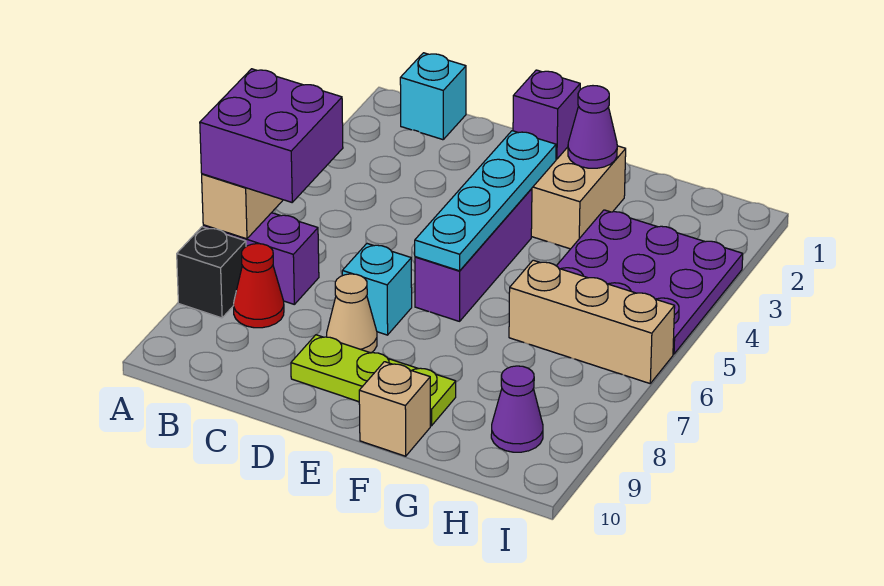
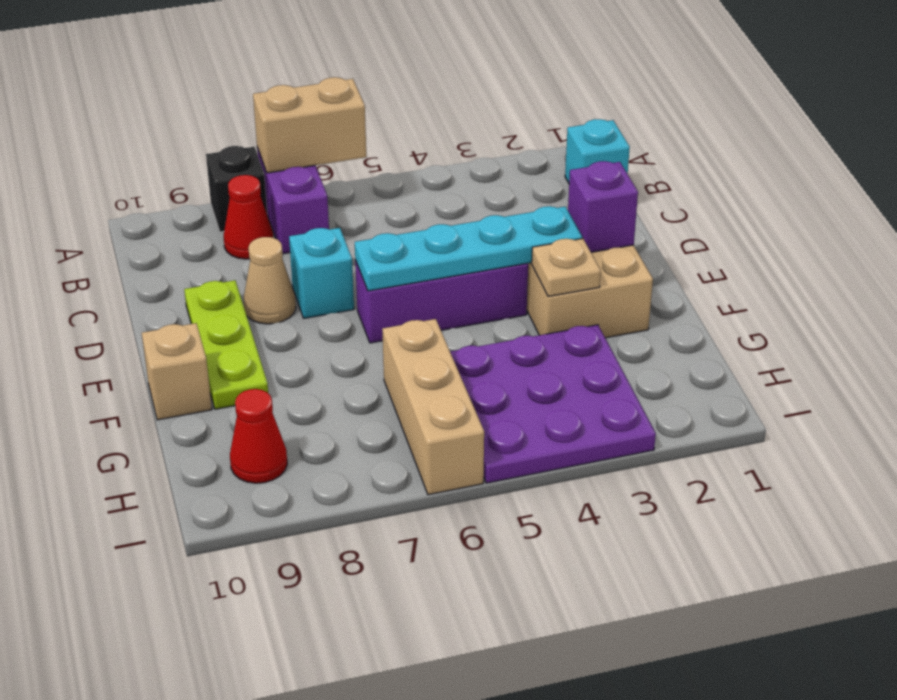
purple brick A6:B7 level 3 -> none
purple cone F2 level 2 -> none
none -> tan plate F3 level 2
purple cone H9 level 1 -> red cone H9 level 1

